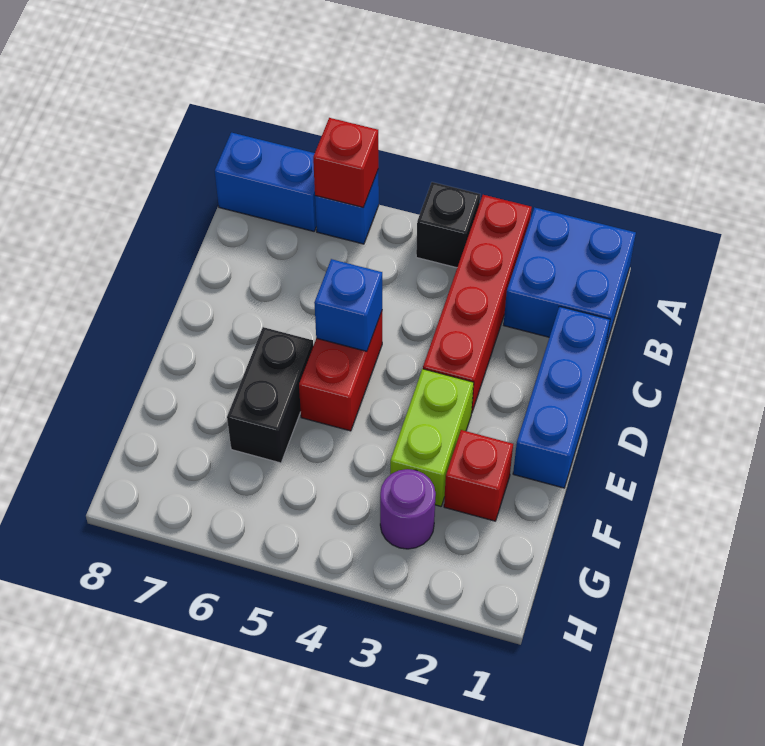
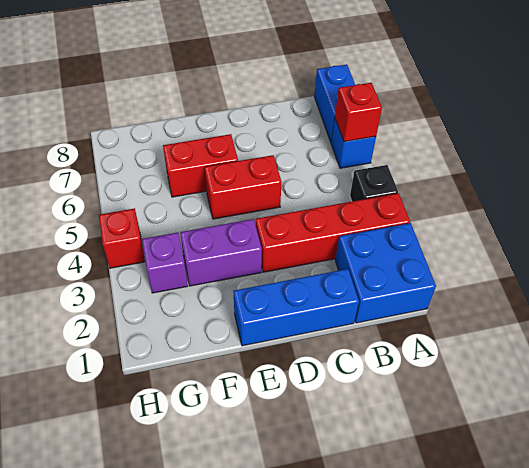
blue brick D5 level 2 -> none
lime brick E3:F3 level 1 -> purple brick E3:F3 level 1
black brick E6:F6 level 1 -> red brick E6:F6 level 1
red brick F2 level 1 -> red brick H4 level 1
purple round brick G3 level 1 -> purple brick G3 level 1

